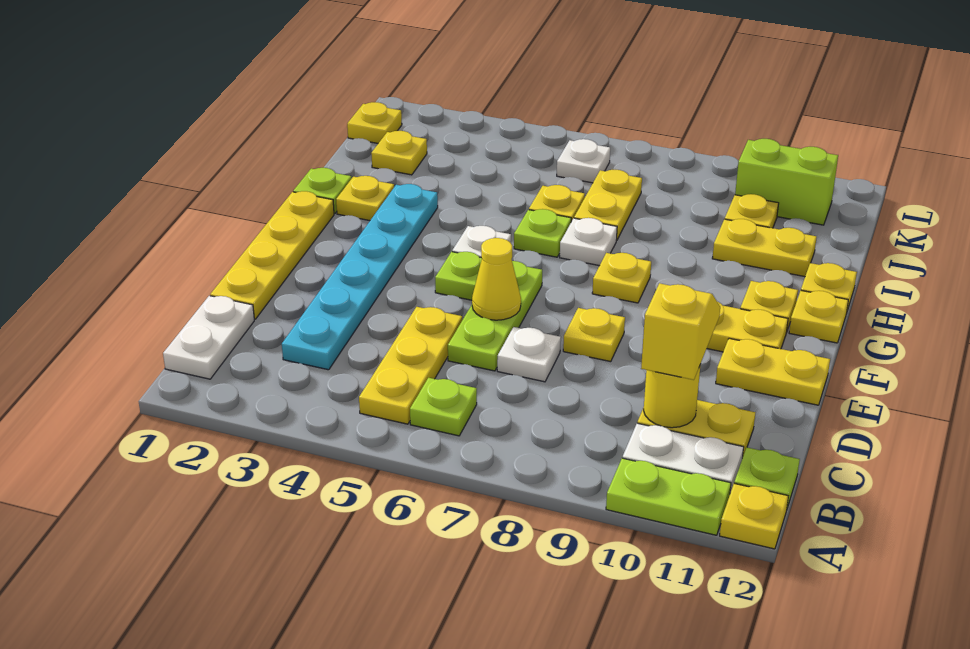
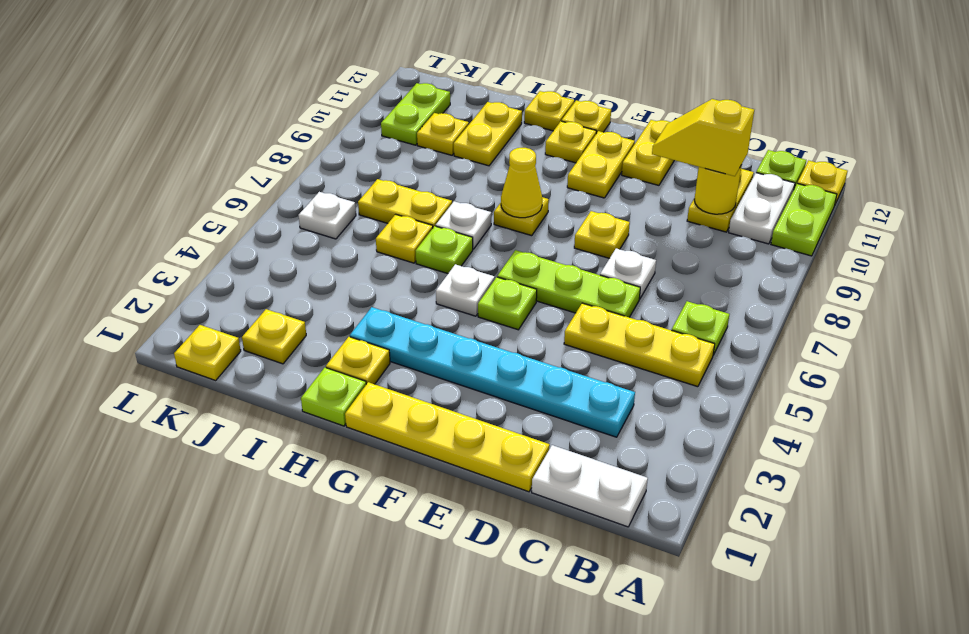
yellow cone E6 level 2 -> yellow cone G8 level 2
lime brick K10:K11 level 1 -> lime plate K10:K11 level 1

